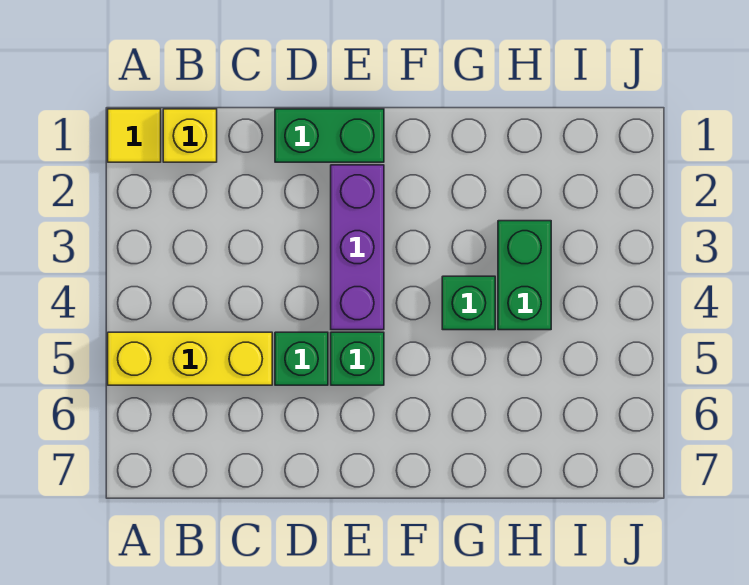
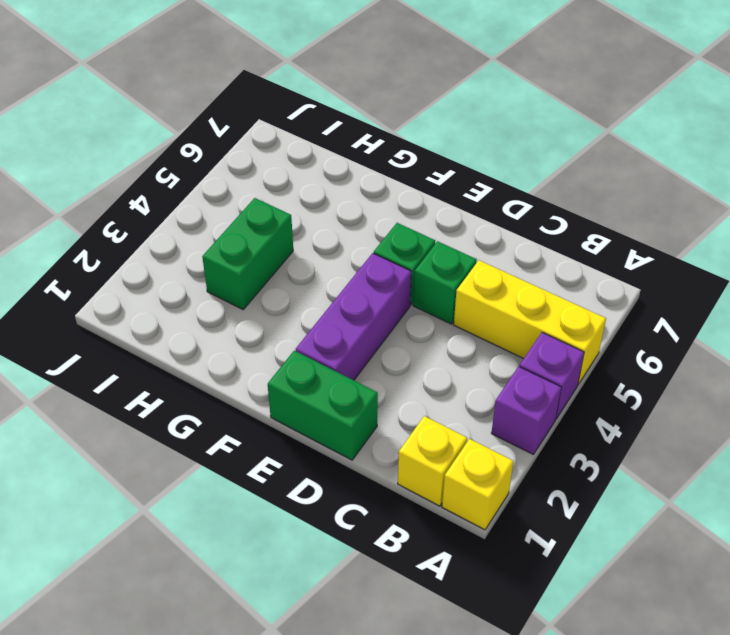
yellow tile A1 level 1 -> yellow brick A1 level 1
none -> purple brick A3 level 1
none -> purple brick A4 level 1
green brick G4 level 1 -> none

